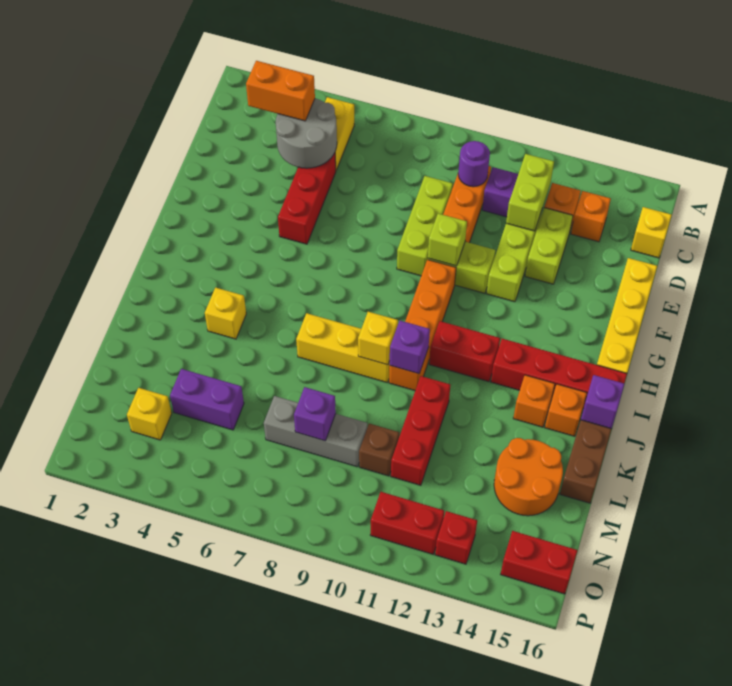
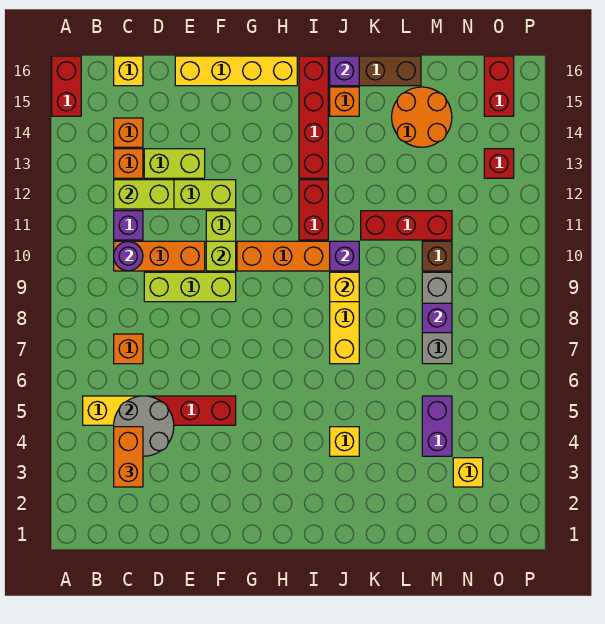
orange brick J14 level 1 -> orange brick C7 level 1
red brick O11:O12 level 1 -> red brick A15:A16 level 1

